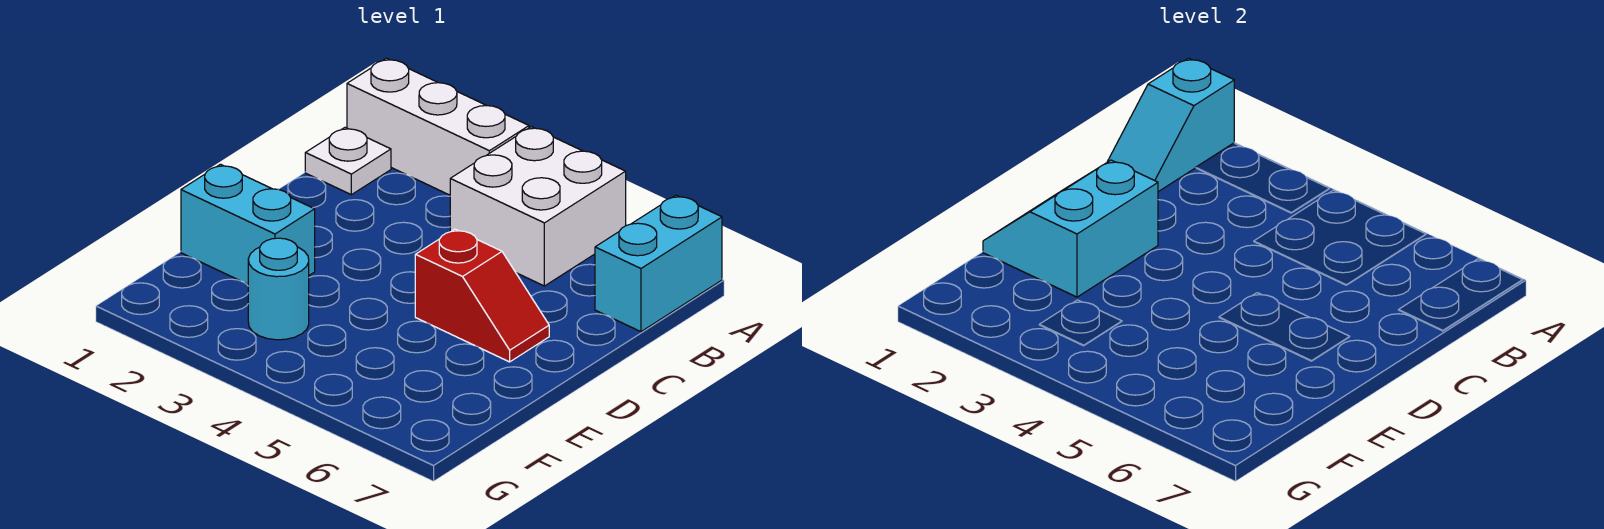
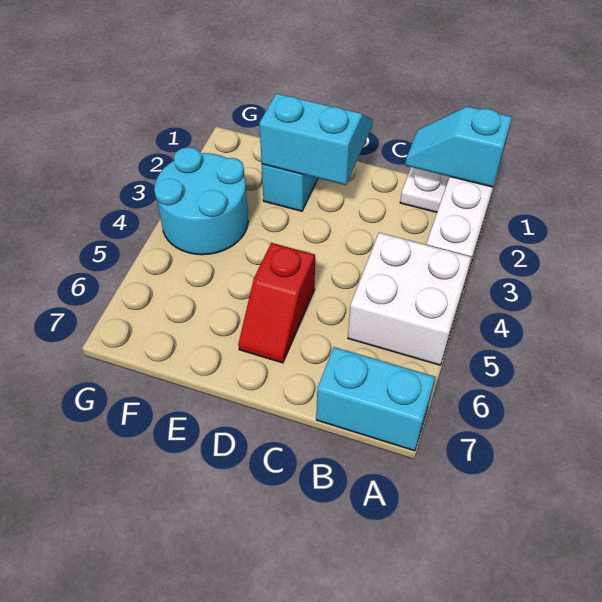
cyan round brick F3 level 1 -> cyan round brick F3:G4 level 1

